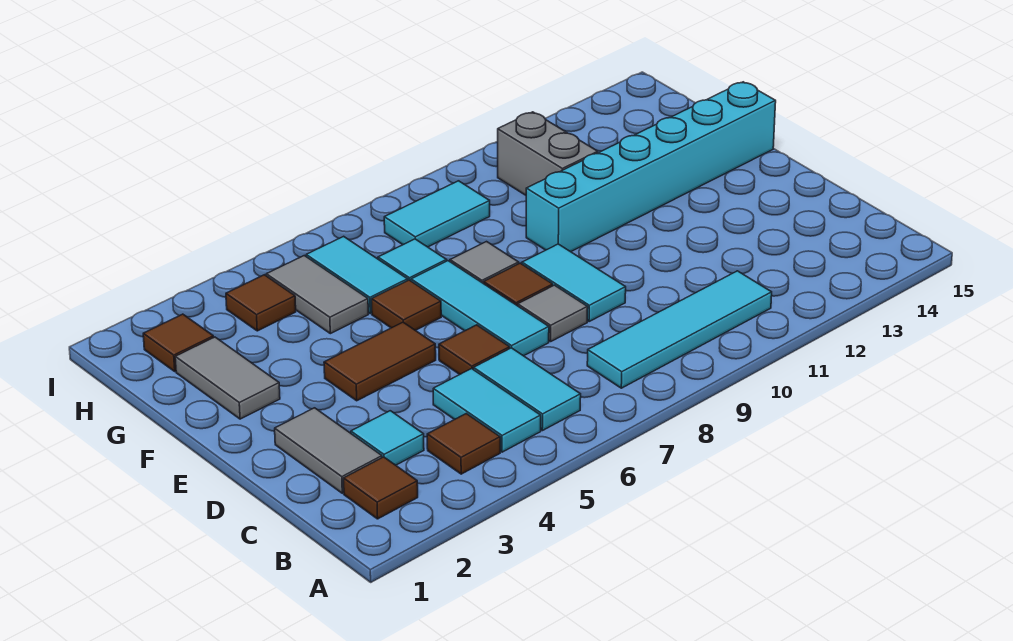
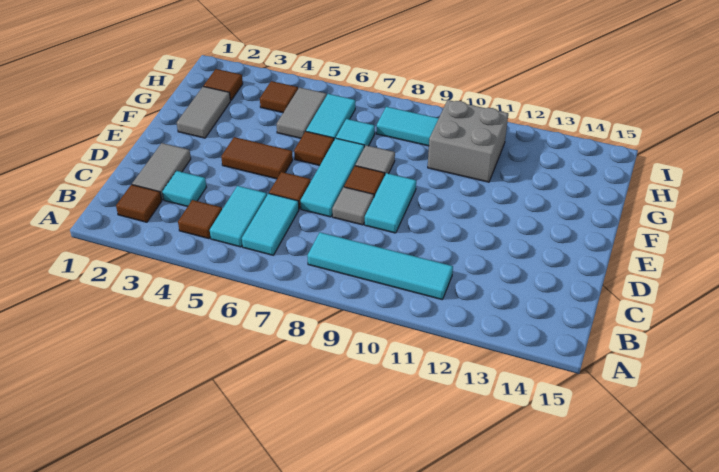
cyan brick F10:F15 level 1 -> none
grey brick G11:H11 level 1 -> grey brick G10:H11 level 1

